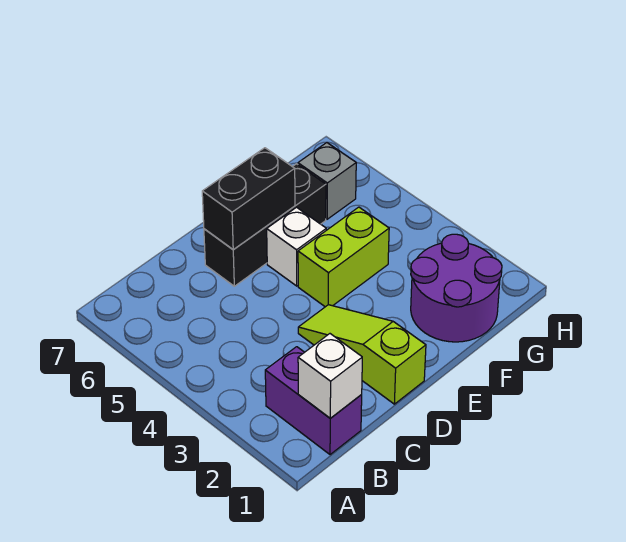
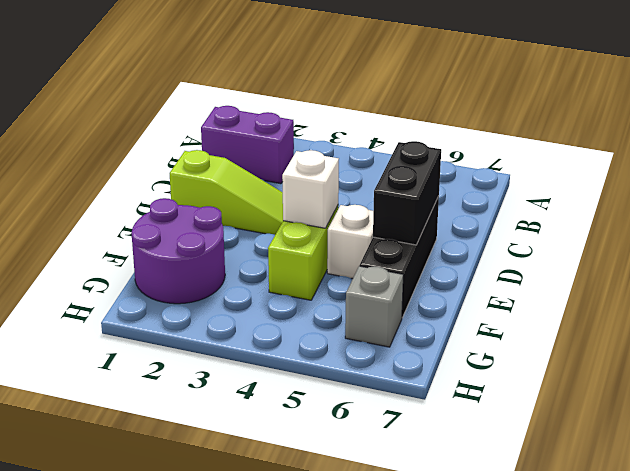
white brick B1 level 2 -> white brick E4 level 2

